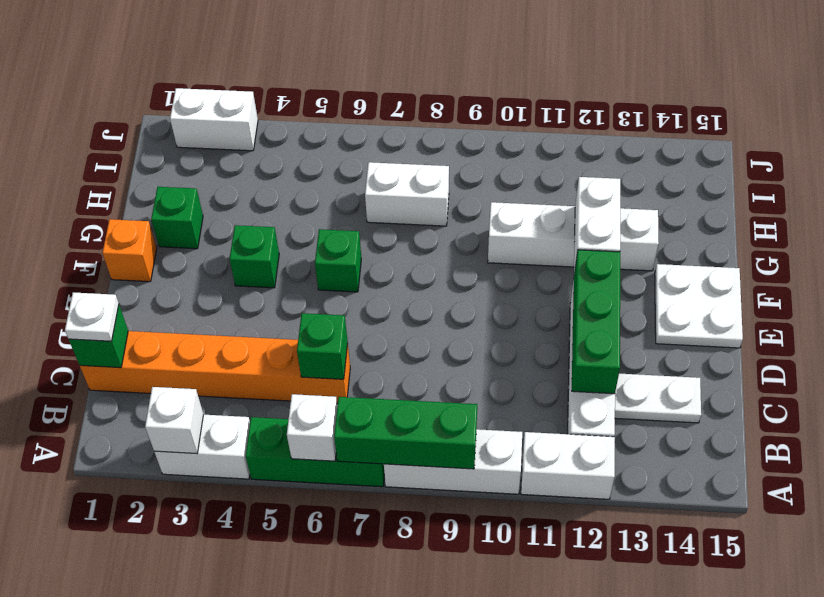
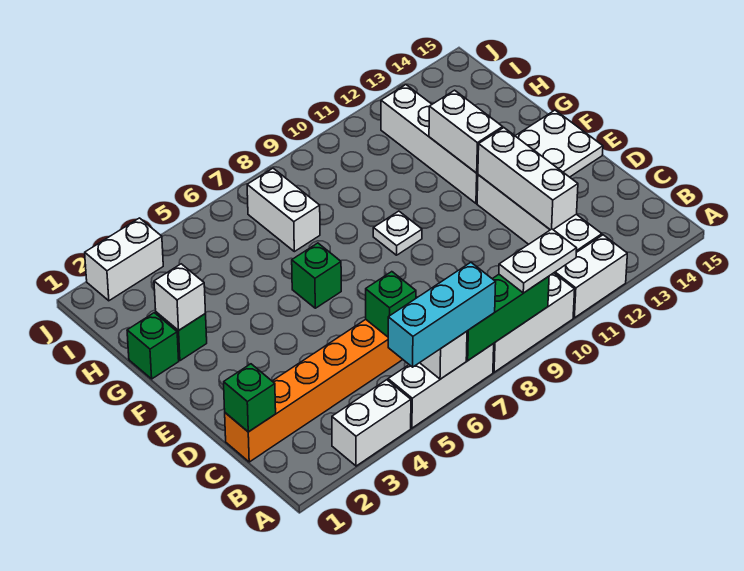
white brick A3 level 2 -> white brick G2 level 2
green brick A5:A7 level 1 -> white brick A5:A7 level 1
none -> cyan brick A5:A7 level 3
white plate C1 level 3 -> white plate F9 level 1
green brick C12:E12 level 2 -> white brick C12:E12 level 2
white plate C13:C14 level 1 -> white plate A9:A10 level 3
orange brick F1 level 1 -> none
green brick F4 level 1 -> green brick G1 level 1
white brick G10:G13 level 1 -> white brick F12:I12 level 1
white brick H7:H8 level 1 -> white brick H7:I7 level 1

